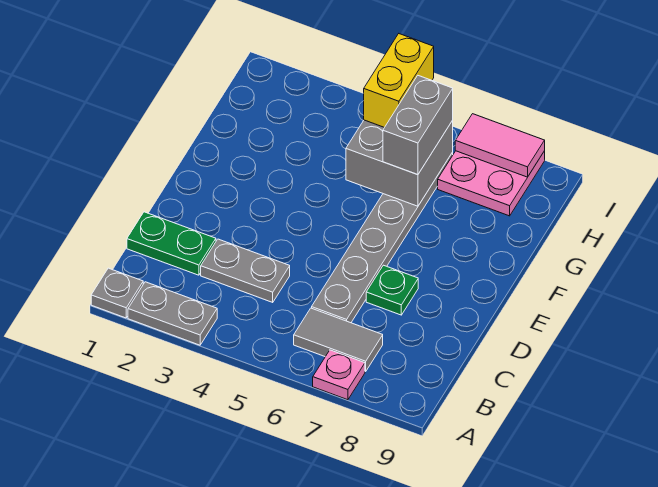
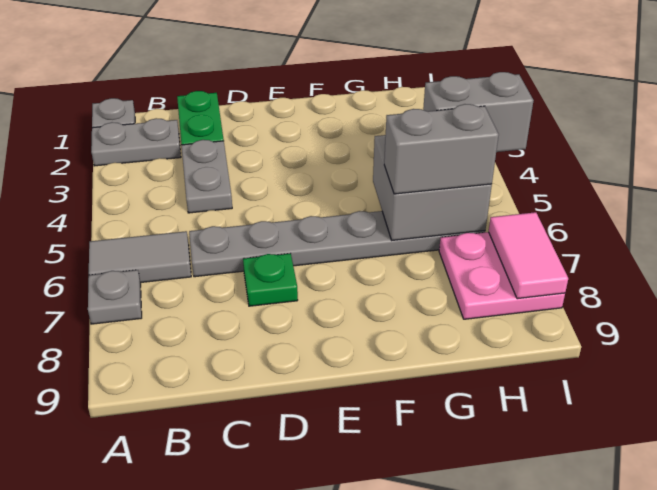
grey plate A2:A3 level 1 -> grey plate A2:B2 level 1
pink plate A7 level 1 -> grey plate A7 level 1
grey tile B6:B7 level 1 -> grey tile A6:B6 level 1
yellow brick H5:I5 level 3 -> grey brick H5:I5 level 3

